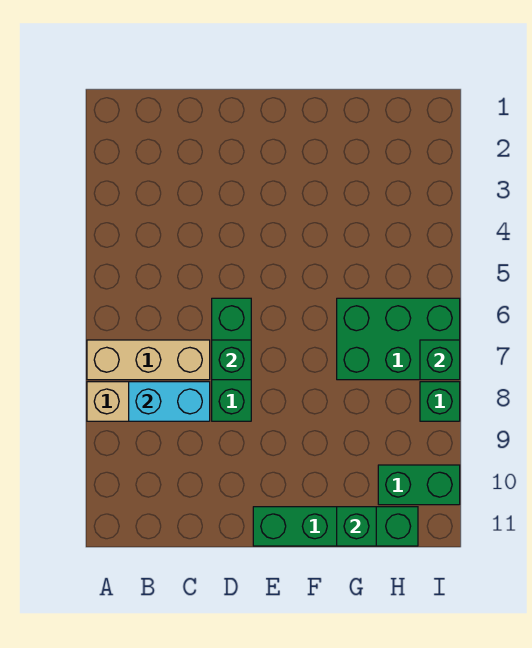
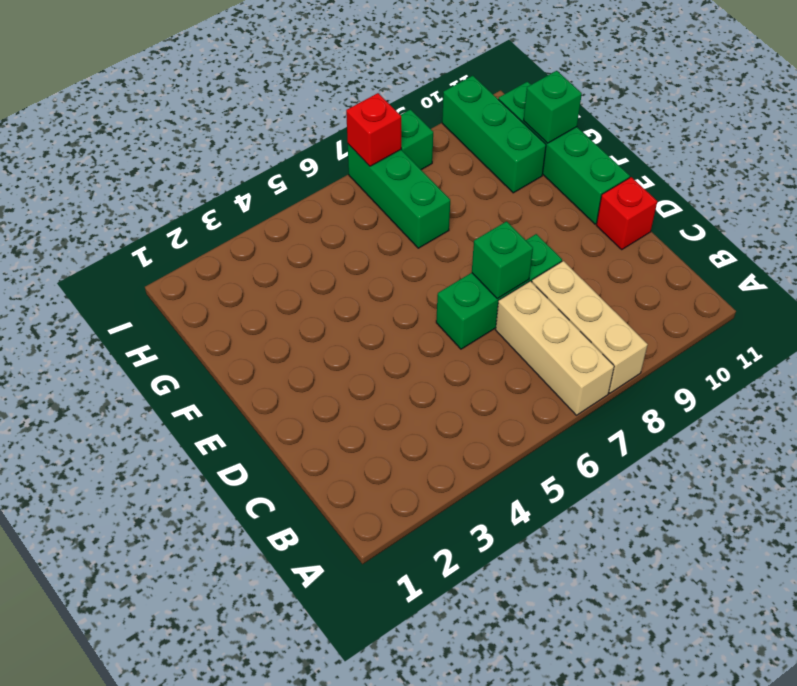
cyan brick B8:C8 level 2 -> none
none -> red brick D11 level 1
green brick G6:I7 level 1 -> green brick G7:I7 level 1
green brick H10:I10 level 1 -> green brick G10:I10 level 1
green brick I7 level 2 -> red brick I7 level 2

